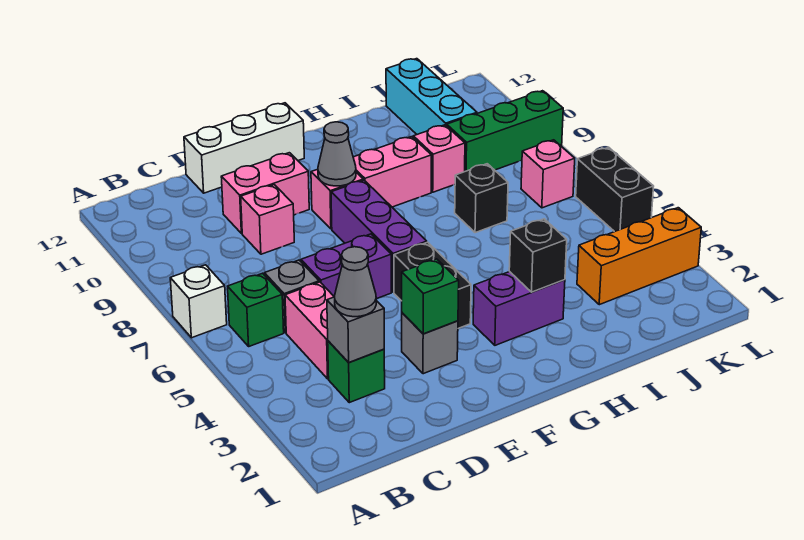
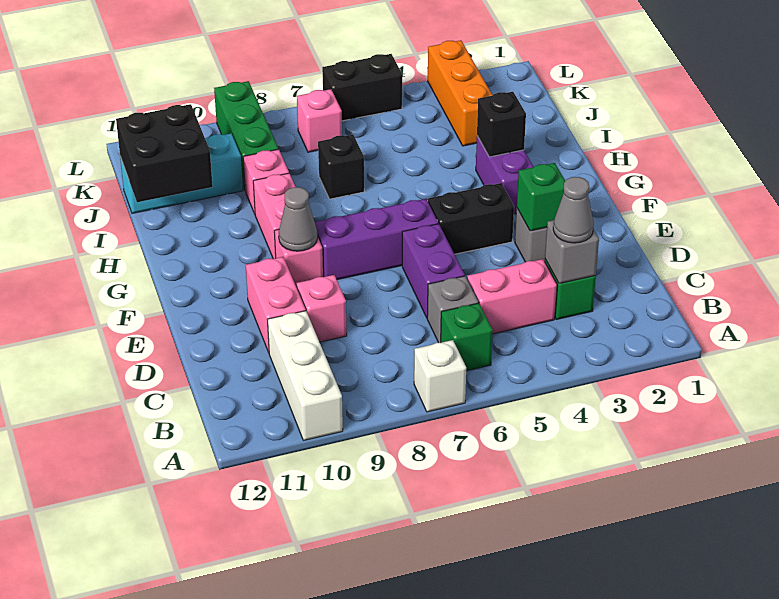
white brick D12:F12 level 1 -> white brick A10:C10 level 1
none -> black brick I11:J12 level 2

